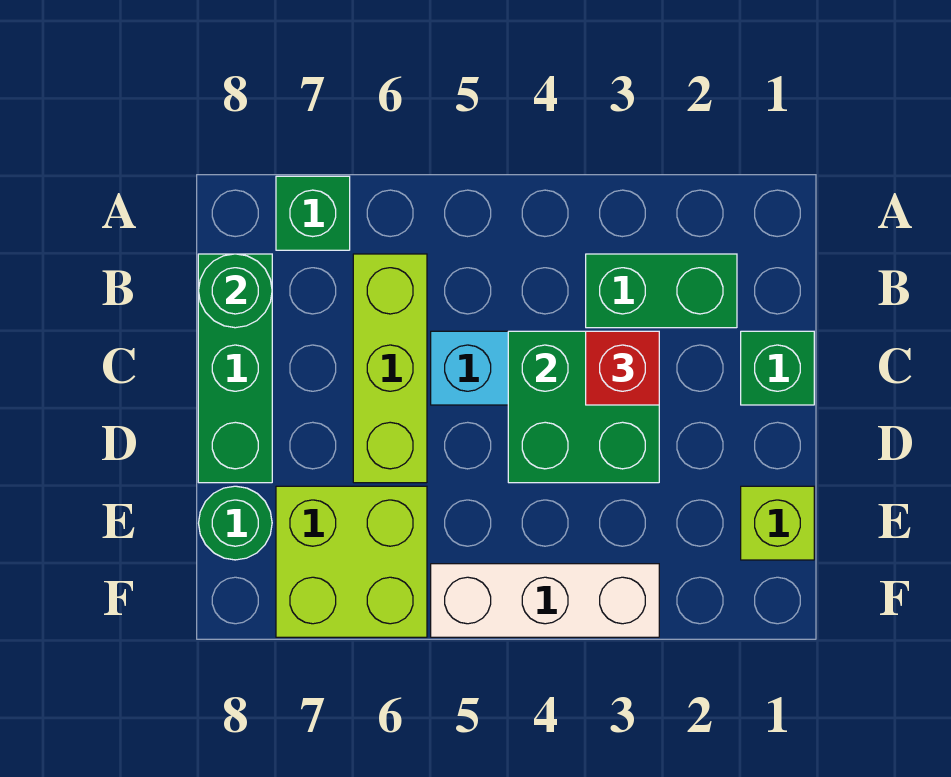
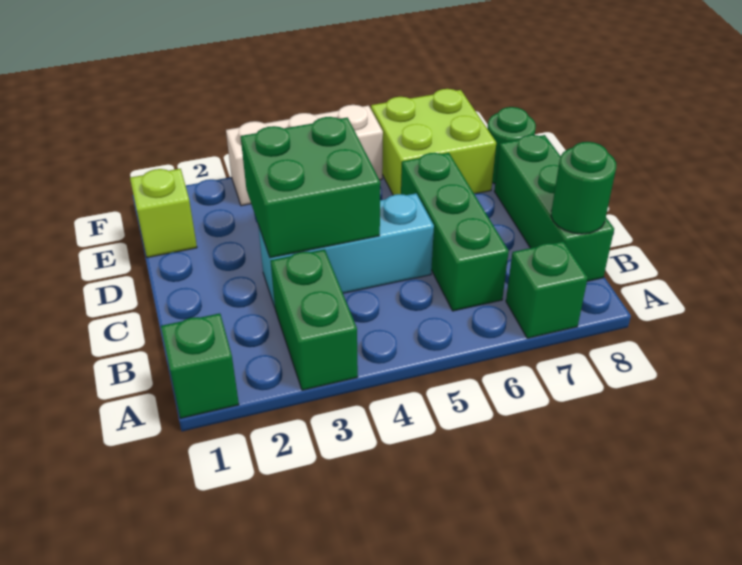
green brick B2:B3 level 1 -> green brick A3:B3 level 1
lime brick B6:D6 level 1 -> green brick B6:D6 level 1
green brick C1 level 1 -> green brick A1 level 1
red brick C3 level 3 -> none

